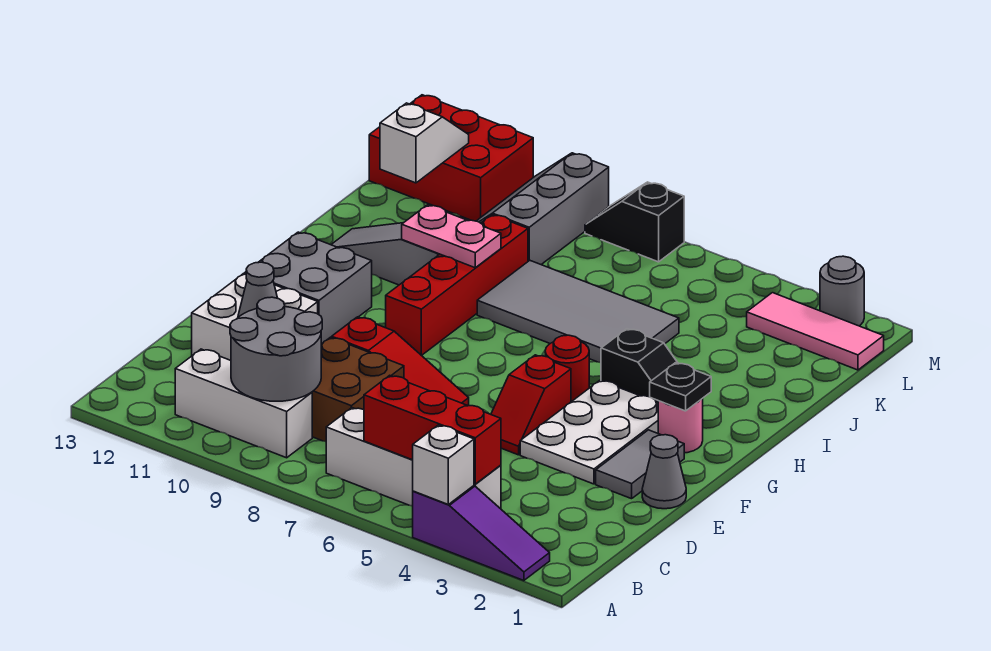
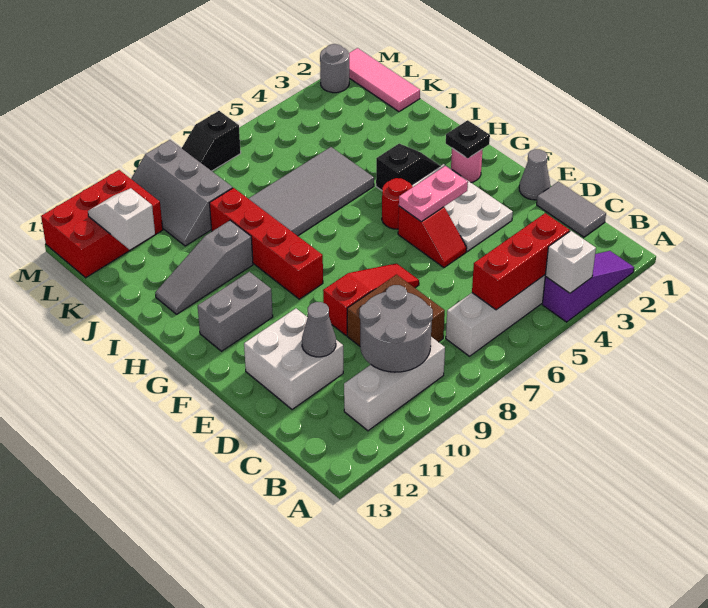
grey tile E2:F2 level 1 -> grey tile C1:D1 level 1
grey brick F11:G12 level 1 -> grey brick G11:G12 level 1
pink plate I9:I10 level 2 -> pink plate F4:F5 level 2
pink tile L1:L3 level 1 -> pink tile K1:M1 level 1

